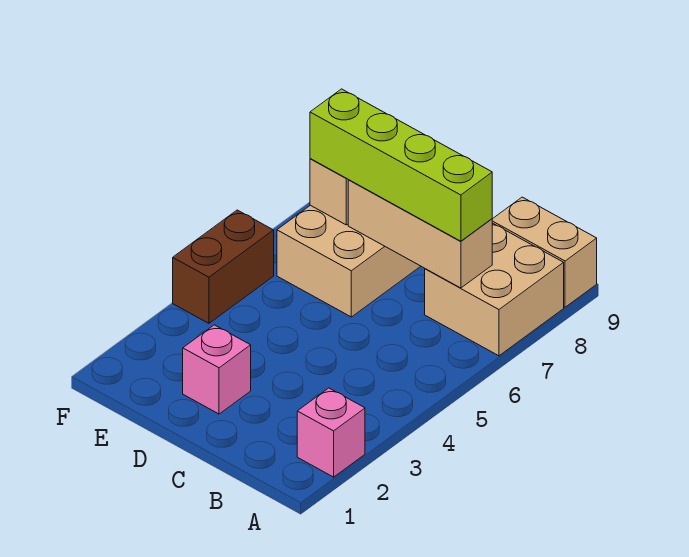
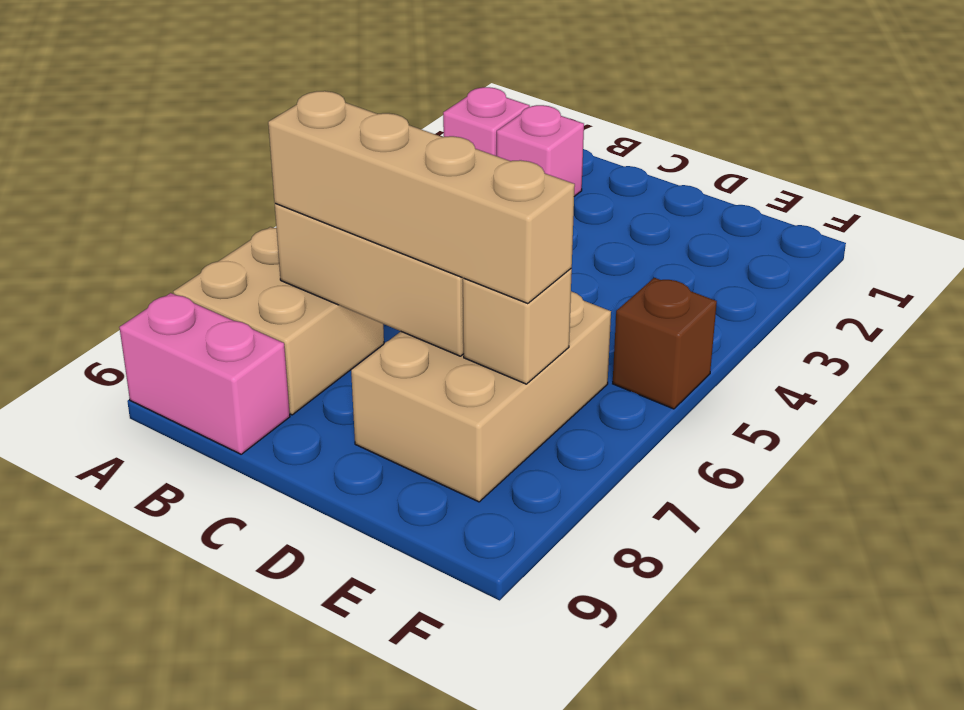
tan brick A9:B9 level 1 -> pink brick A9:B9 level 1
lime brick B7:E7 level 3 -> tan brick B7:E7 level 3
pink brick D2 level 1 -> pink brick B2 level 1
brown brick F4:F5 level 1 -> brown brick F5 level 1

